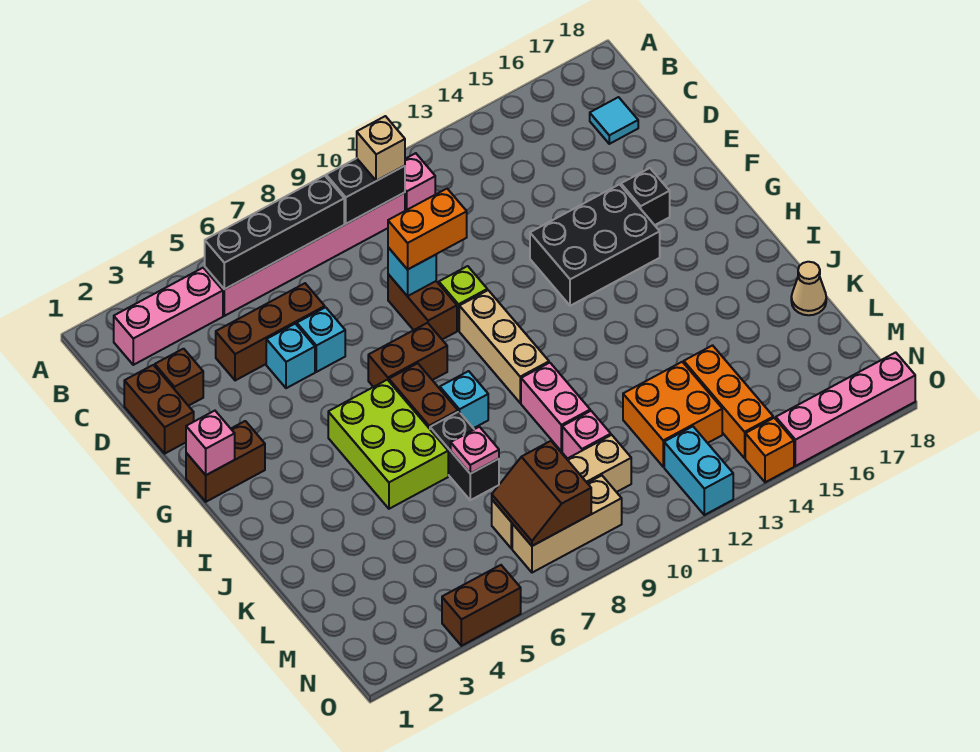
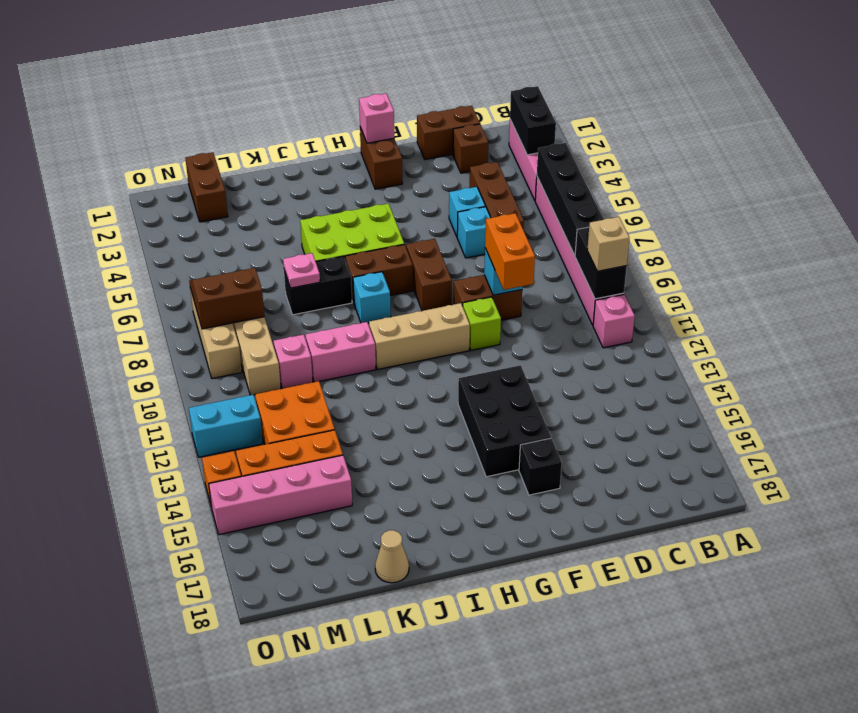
none -> black brick B2:B3 level 2
cyan tile C17 level 1 -> none
brown brick O4:O5 level 1 -> brown brick M1:M2 level 1
pink brick O15:O18 level 1 -> pink brick L15:O15 level 1

